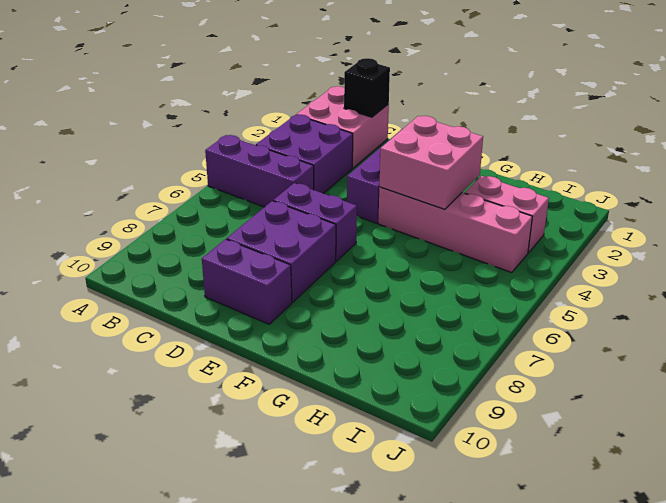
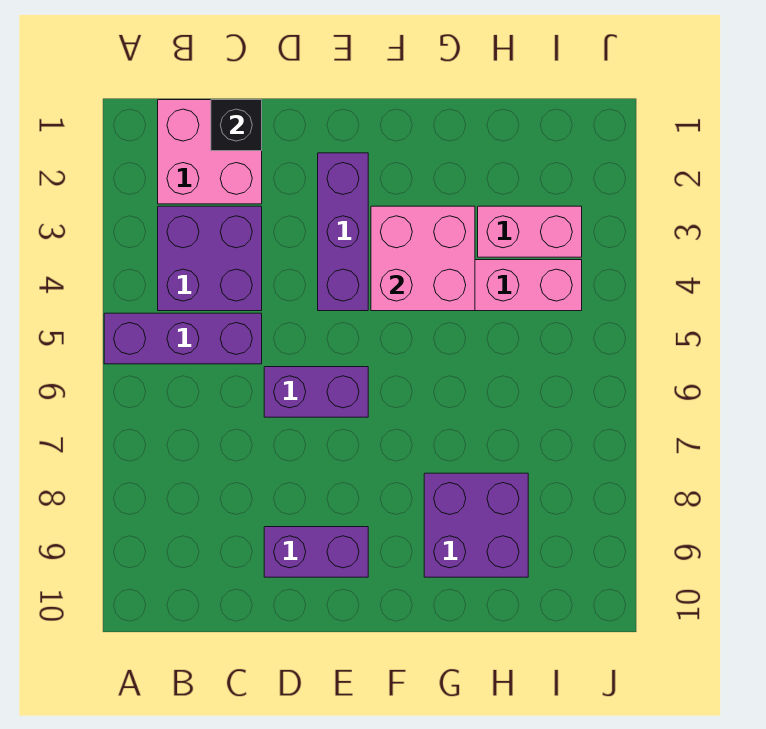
purple brick D7:E8 level 1 -> purple brick G8:H9 level 1

